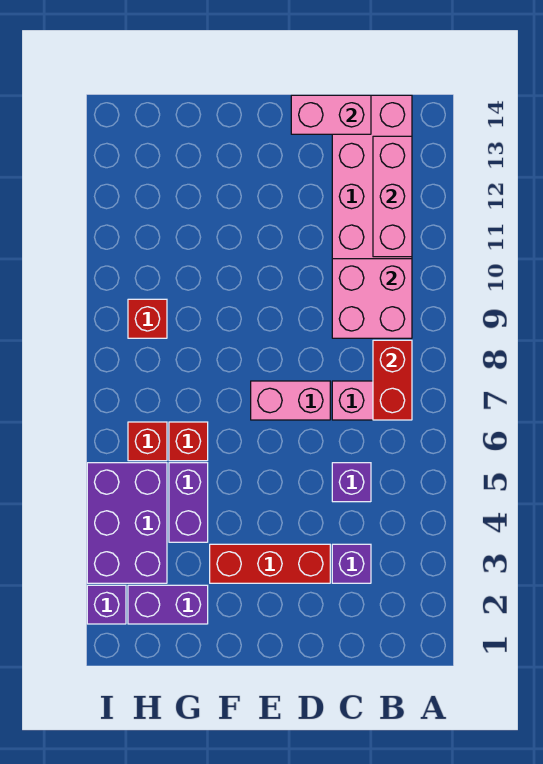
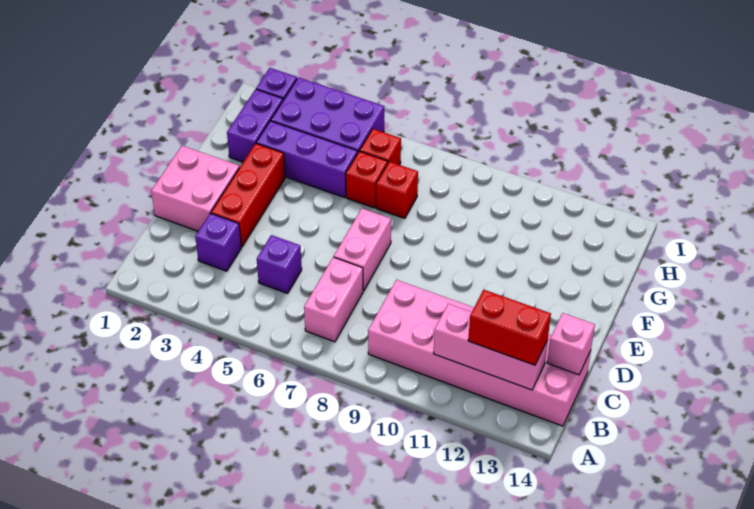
red brick B7:B8 level 2 -> red brick B12:B13 level 3
pink brick B9:C10 level 2 -> pink brick D1:E2 level 1
pink brick C14:D14 level 2 -> pink brick C14 level 2
purple brick G4:G5 level 1 -> purple brick G3:G5 level 1
red brick H9 level 1 -> red brick G7 level 1

